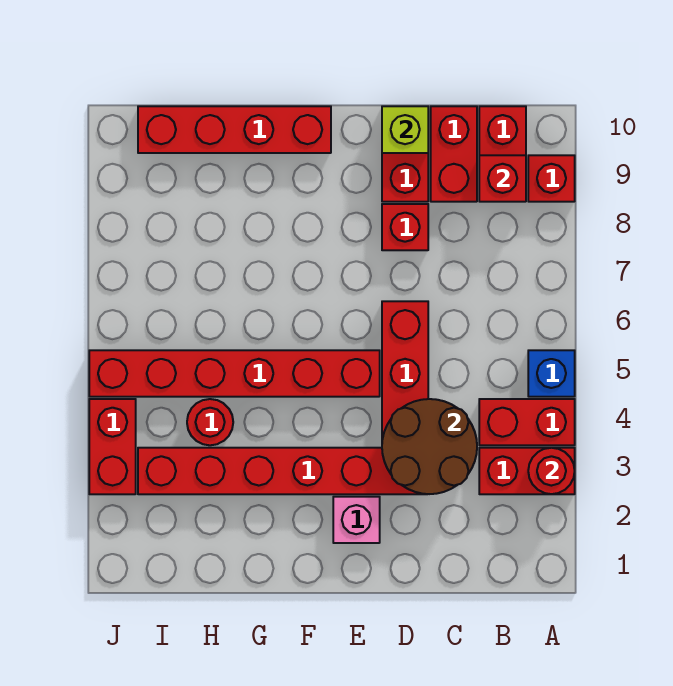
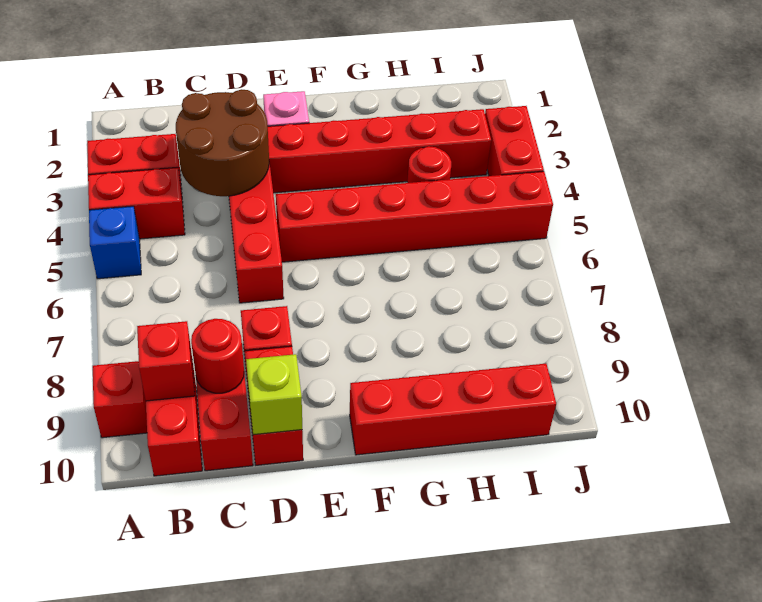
red round brick A3 level 2 -> red round brick C9 level 2

